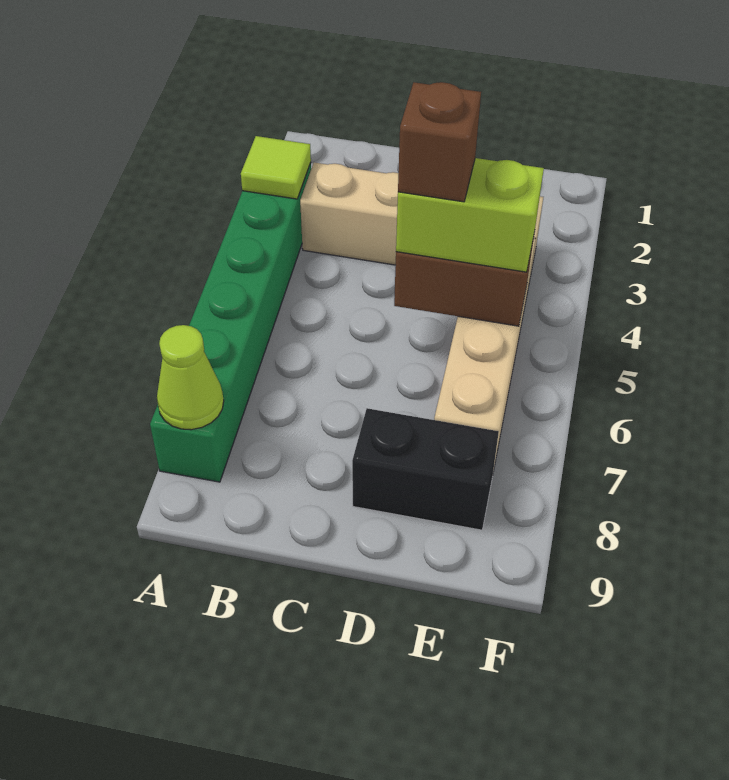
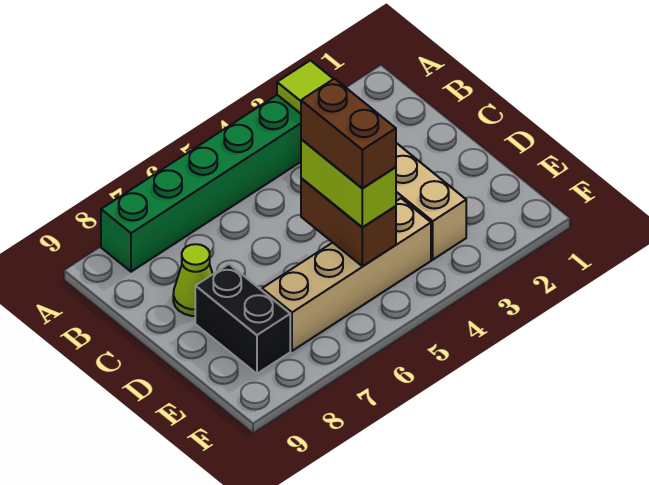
lime cone A8 level 2 -> lime cone C8 level 1
brown brick D5 level 4 -> brown brick D5:E5 level 4

